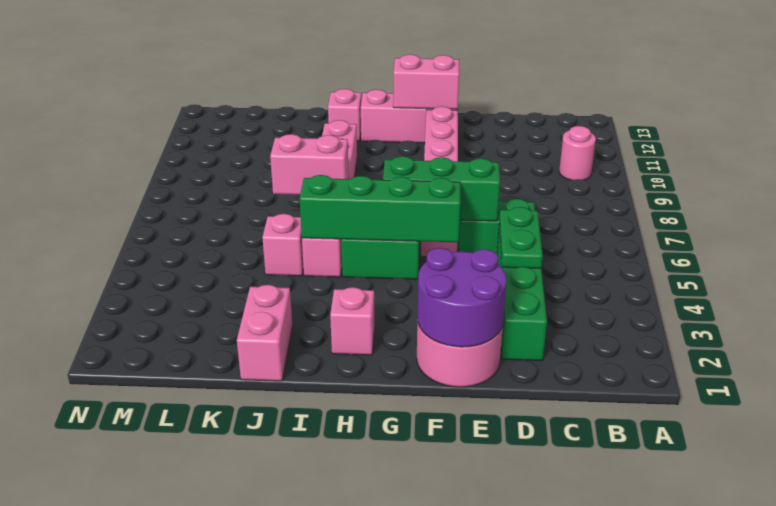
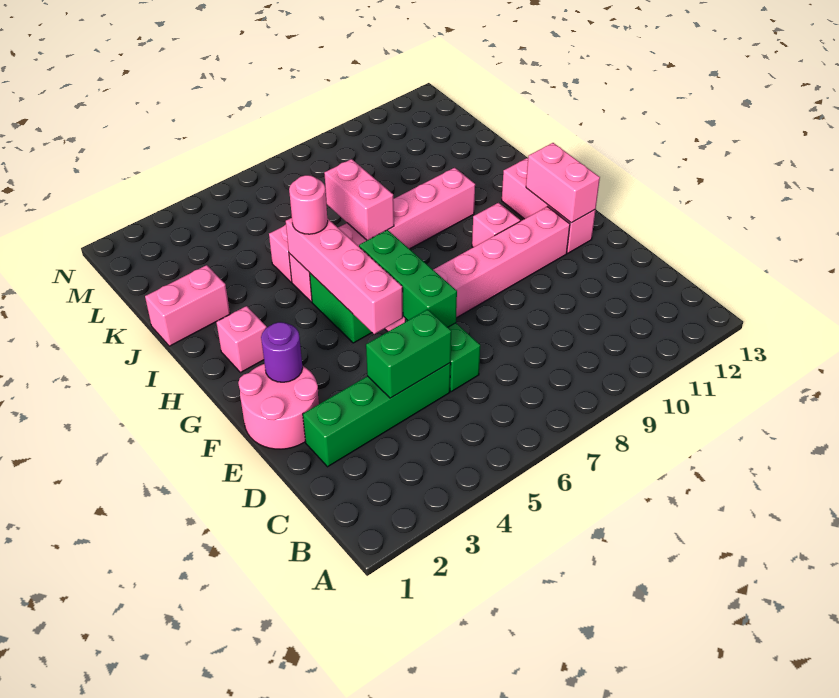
pink round brick B10 level 1 -> pink round brick I5 level 3
green plate D4:D5 level 2 -> green brick D4:D5 level 2
purple round brick E1:F2 level 2 -> purple round brick F2 level 2
green brick F5:I5 level 2 -> pink brick F5:I5 level 2
pink brick I12 level 1 -> pink brick G10 level 1

